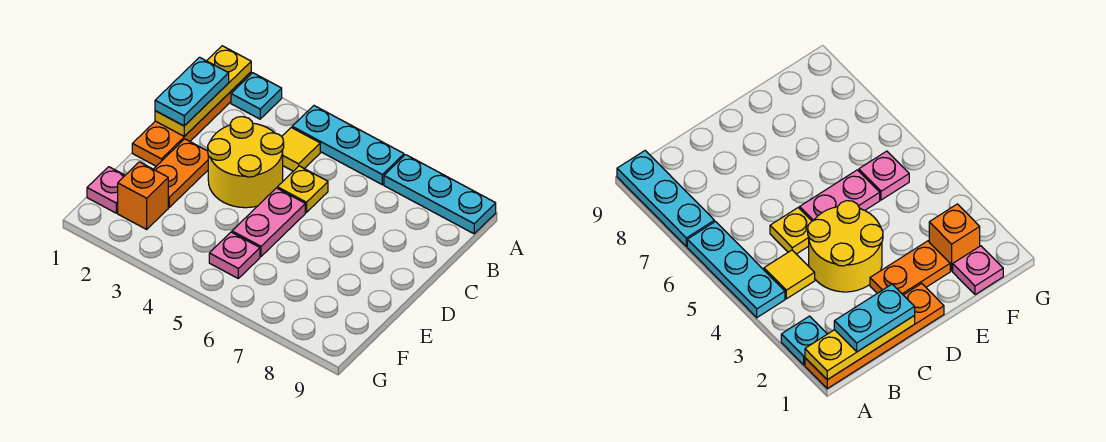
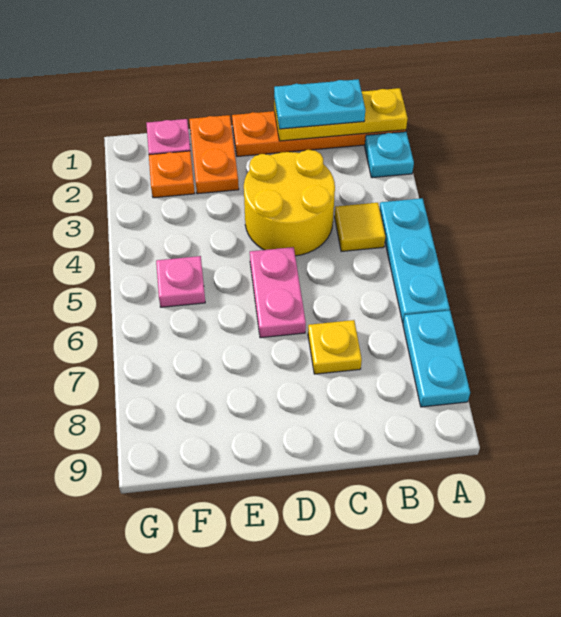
cyan plate A7:A9 level 1 -> cyan plate A7:A8 level 1
yellow plate C5 level 1 -> yellow plate C7 level 1
orange plate D2:E2 level 1 -> orange plate E1:E2 level 1
pink plate D5:E5 level 1 -> pink plate D5:D6 level 1
orange brick F2 level 1 -> orange plate F2 level 1

